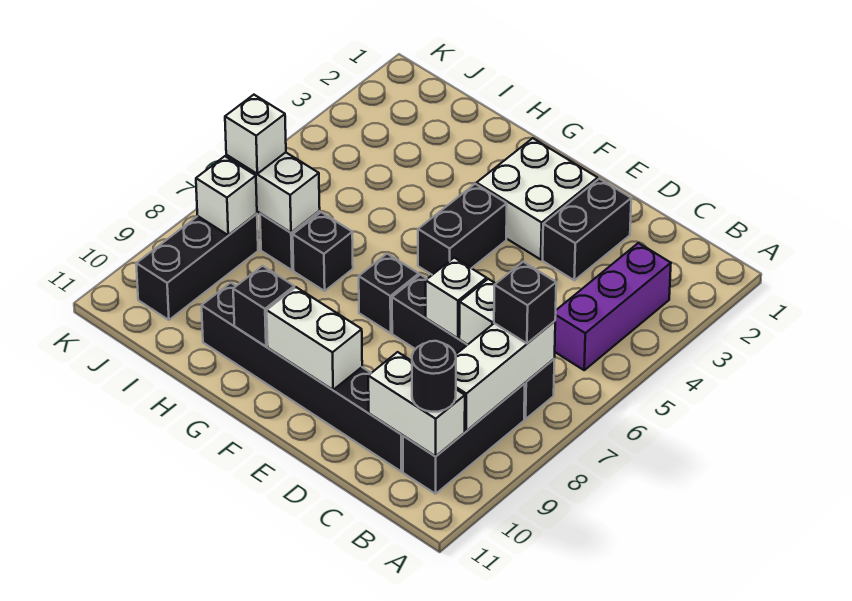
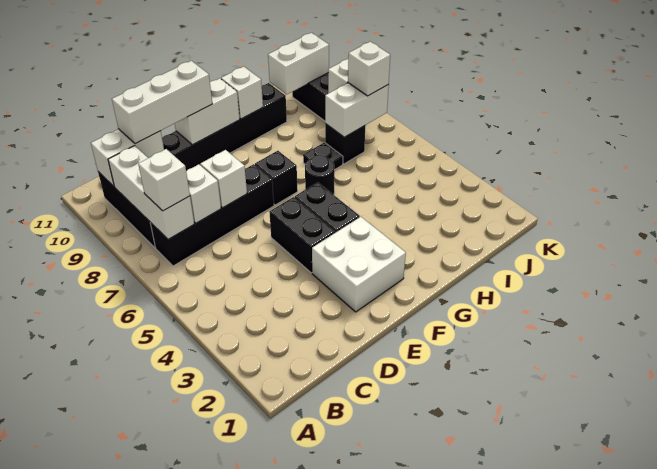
purple brick B3:B5 level 1 -> none
black brick B7 level 3 -> white brick B7 level 3
black round brick B10 level 3 -> black round brick G6 level 1
none -> white brick C10:E10 level 3
black brick D2:D3 level 1 -> black brick E4:E5 level 1
black brick G10 level 2 -> white brick G10 level 2
black brick H7 level 1 -> black plate H7 level 1
none -> white brick I10:J10 level 2

